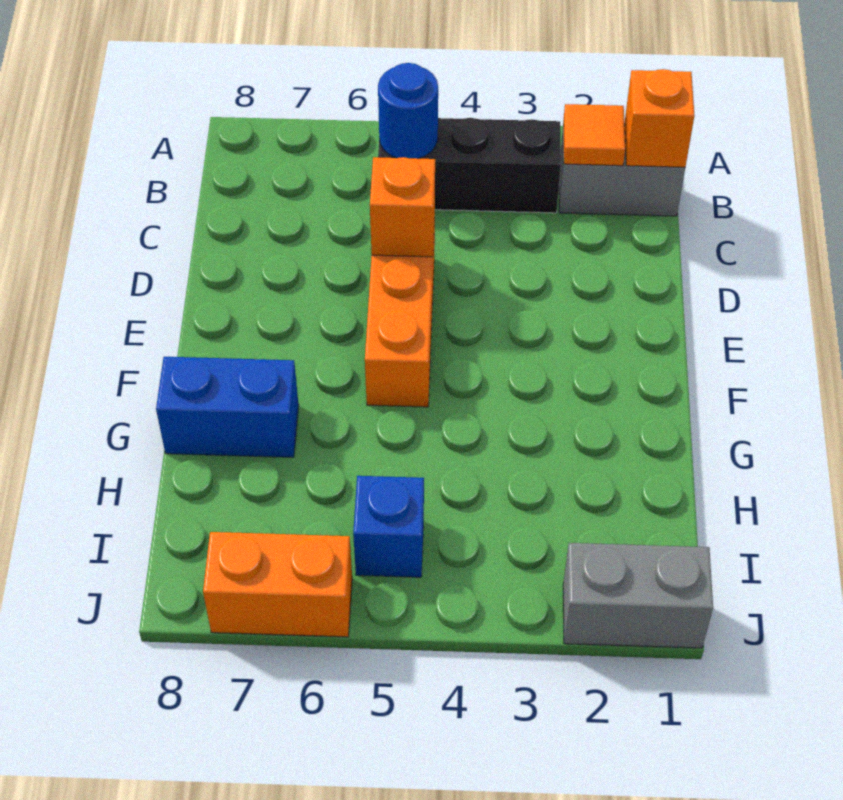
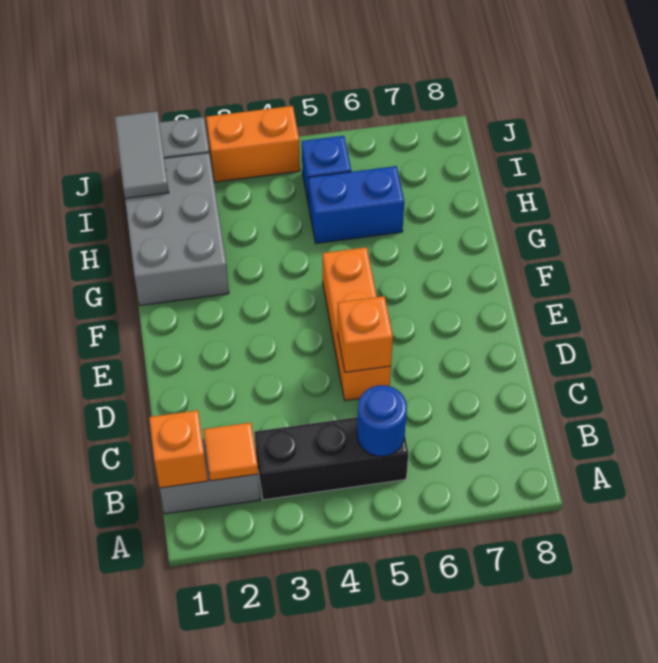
none -> grey brick G1:I2 level 1
blue brick G7:G8 level 1 -> blue brick H5:H6 level 1
none -> grey tile I1:J1 level 2
orange brick J6:J7 level 1 -> orange brick J3:J4 level 1

